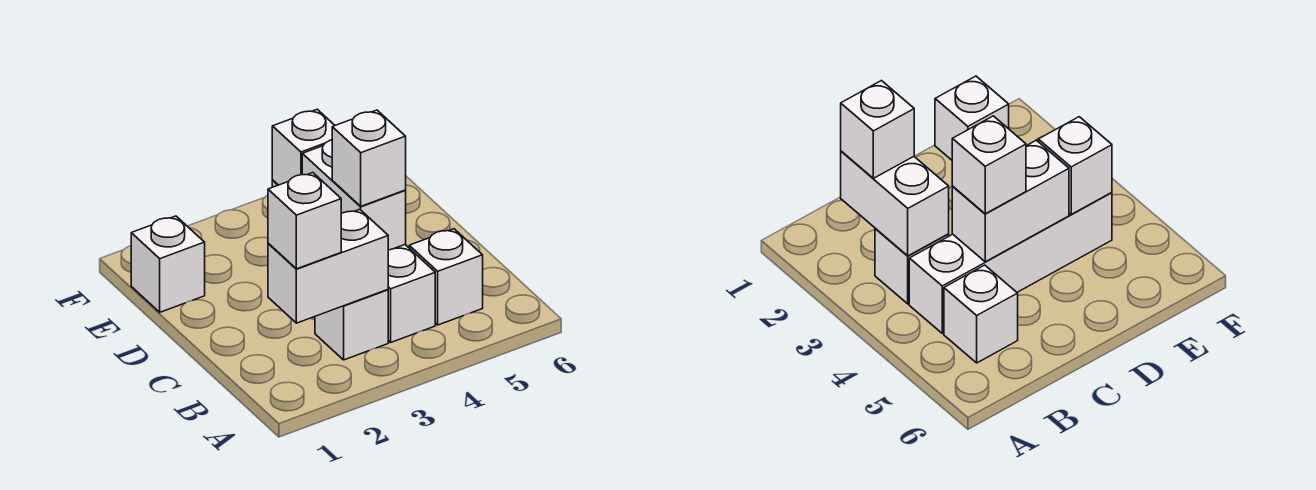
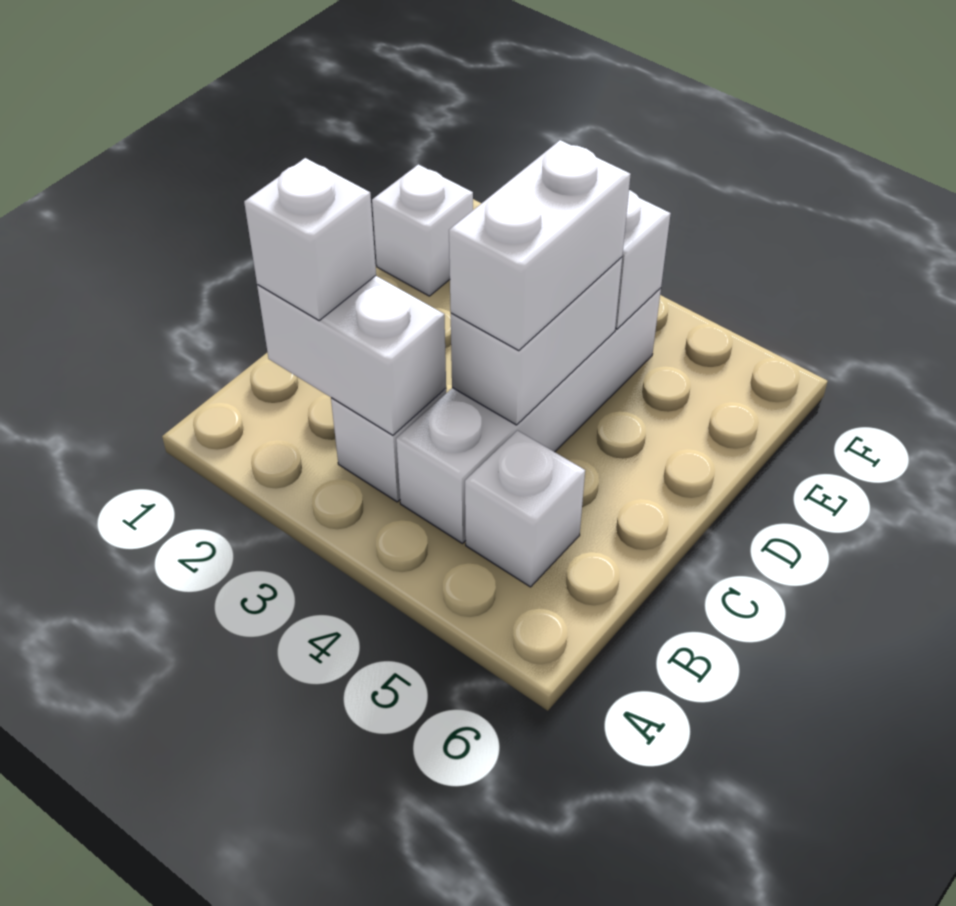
white brick C4 level 3 -> white brick C4:D4 level 3

